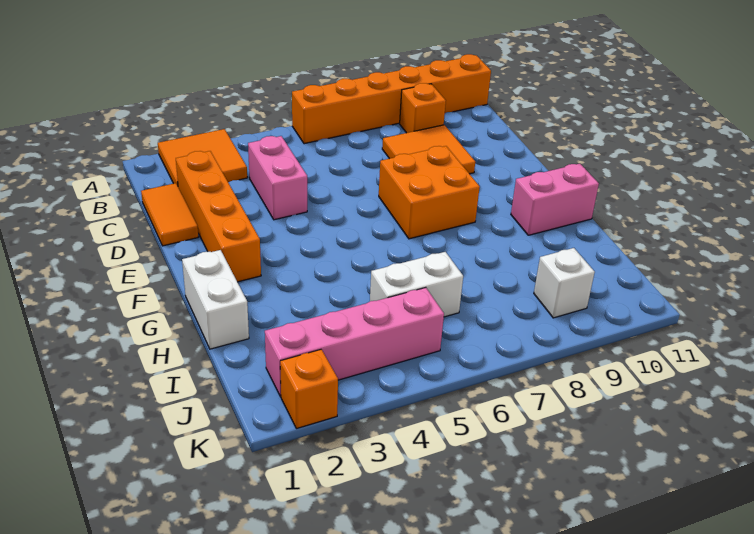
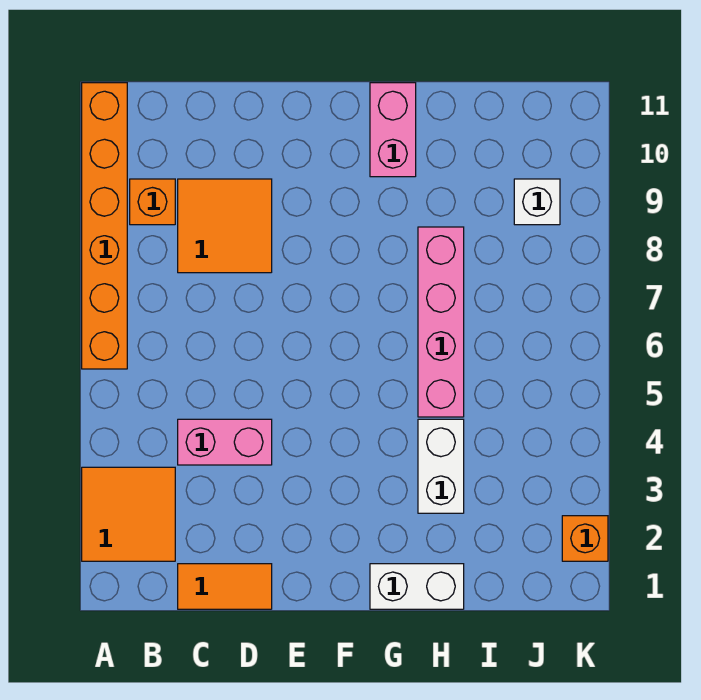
orange brick C2:F2 level 1 -> none
orange brick E7:F8 level 1 -> none
white brick I5:I6 level 1 -> white brick H3:H4 level 1
pink brick J2:J5 level 1 -> pink brick H5:H8 level 1

